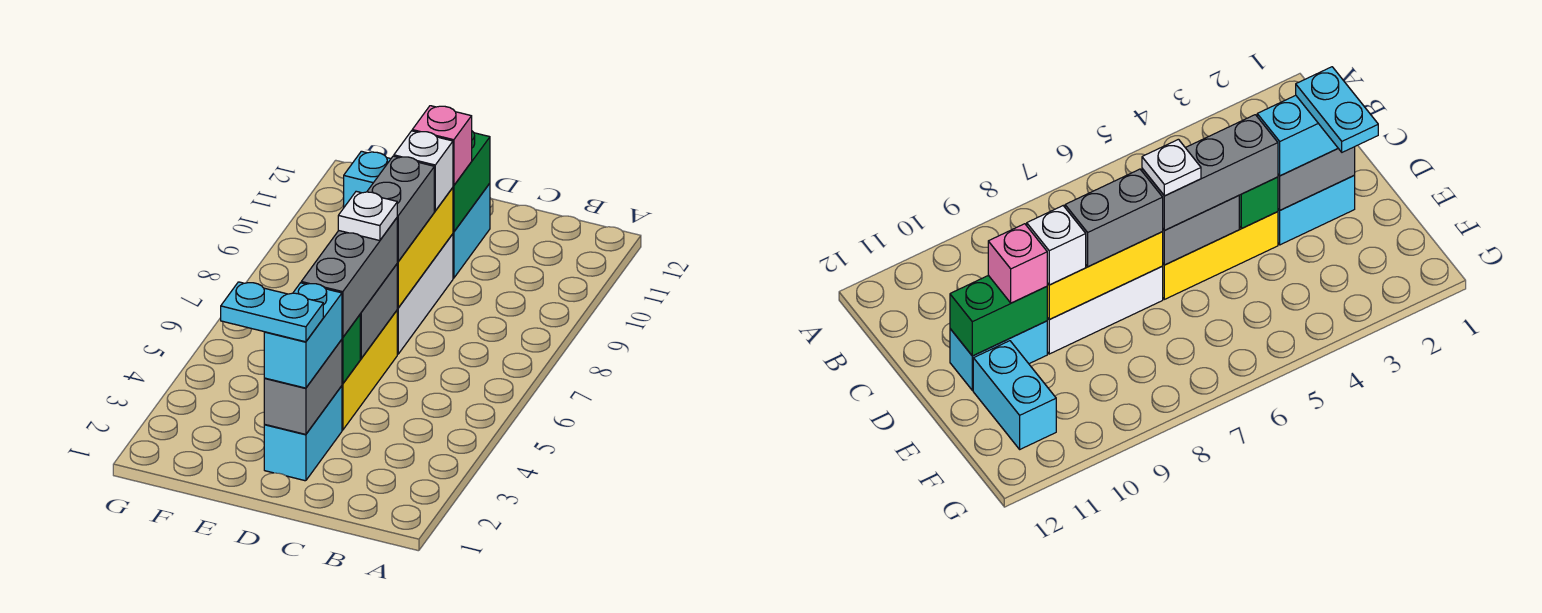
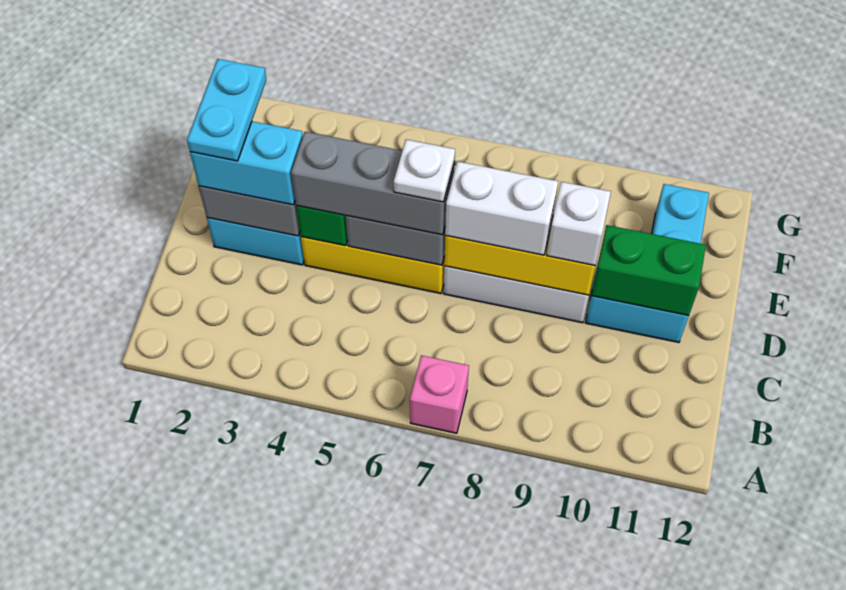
grey brick D7:D8 level 3 -> white brick D7:D8 level 3
pink brick D10 level 3 -> pink brick A7 level 1

